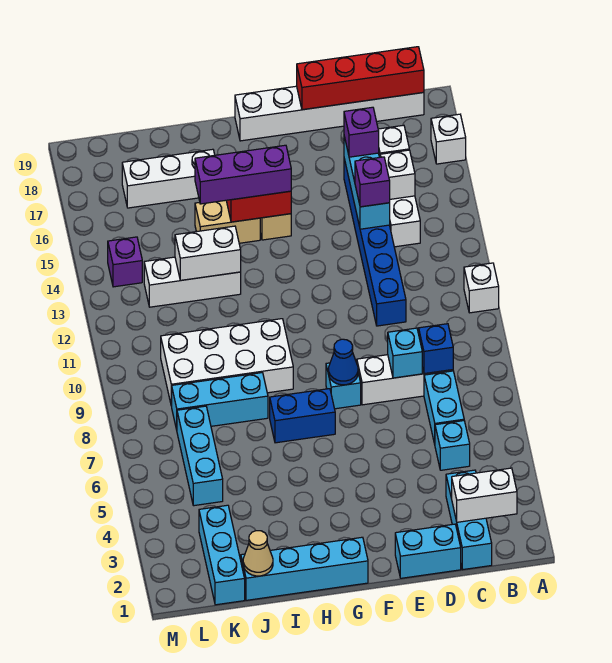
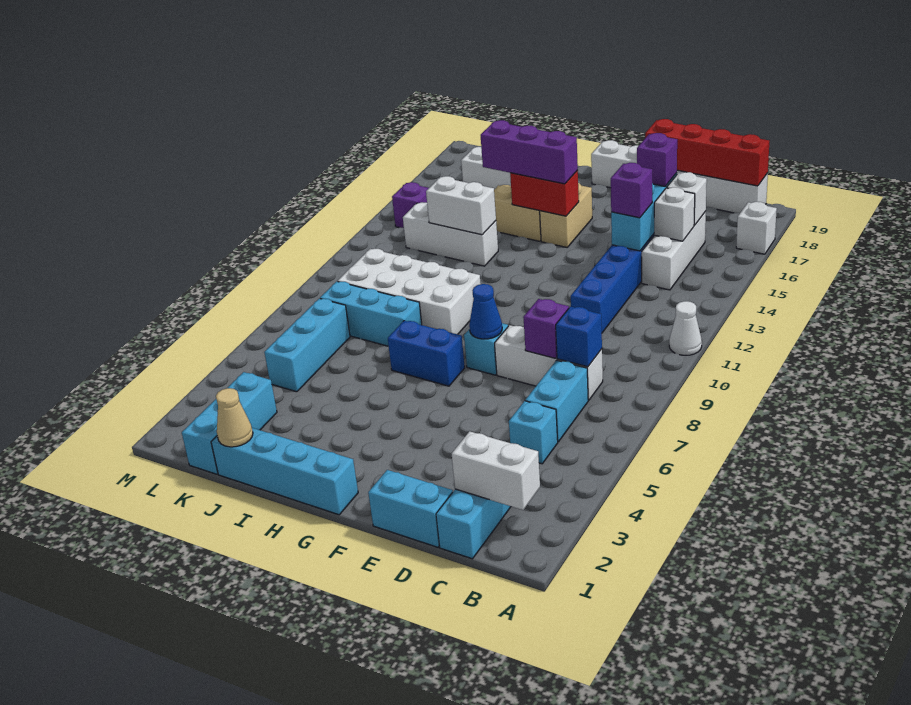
white brick A11 level 1 -> white cone A11 level 1
cyan brick D8 level 2 -> purple brick D8 level 2

